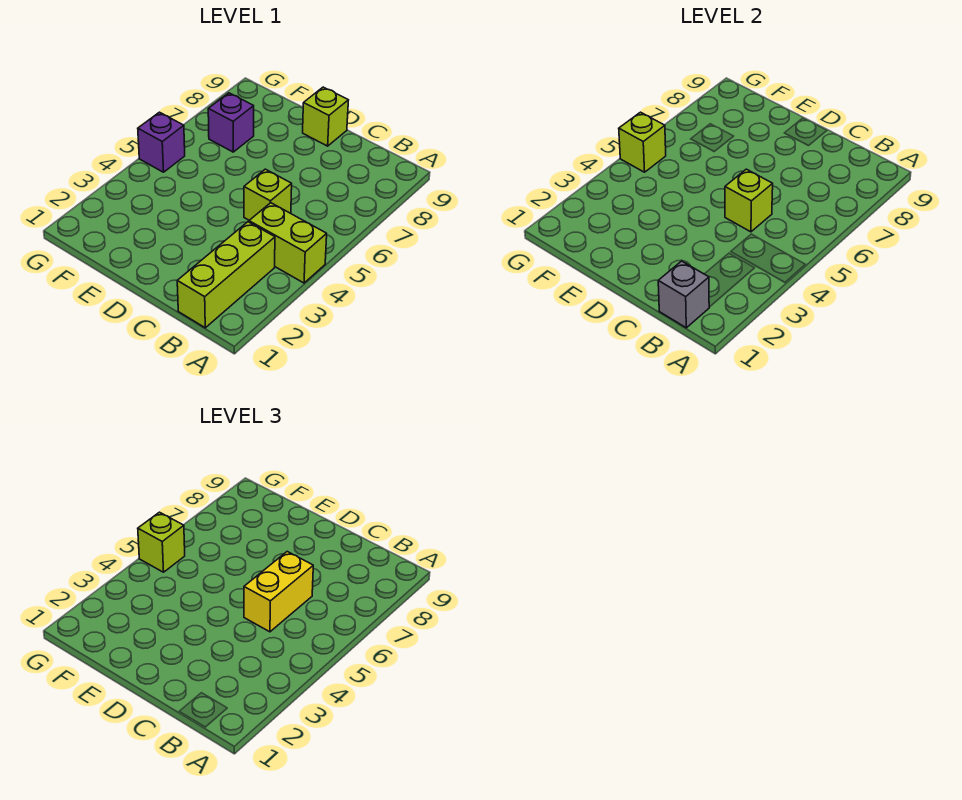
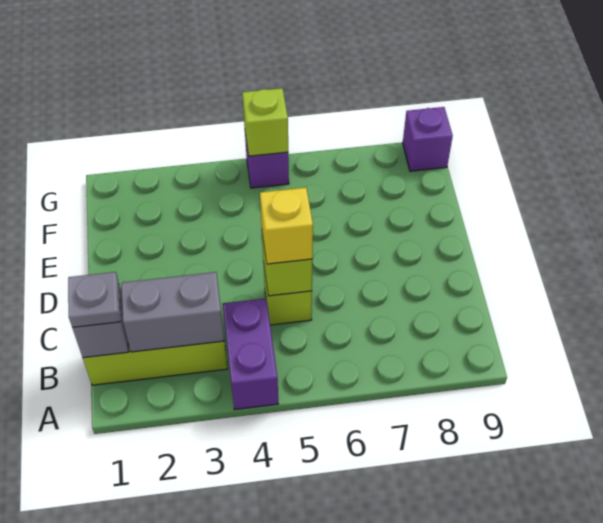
lime brick A4:B4 level 1 -> purple brick A4:B4 level 1
none -> grey plate B1 level 3
none -> grey brick B2:B3 level 2
yellow brick C5:C6 level 3 -> yellow brick C5 level 3
lime brick D9 level 1 -> none
purple brick F7 level 1 -> purple brick G9 level 1
lime brick G5 level 3 -> none

